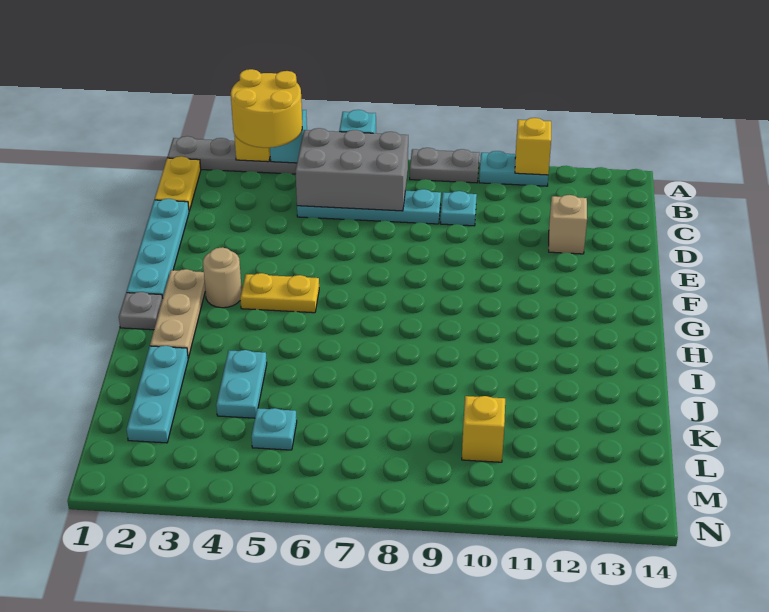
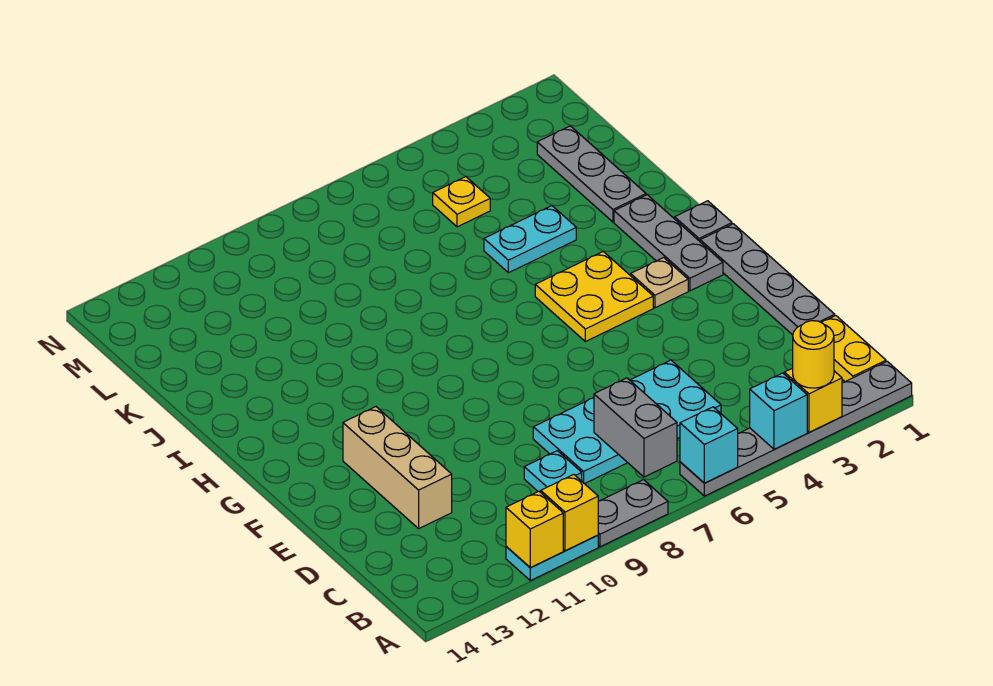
yellow round brick A3:B4 level 3 -> yellow round brick A3 level 3
grey brick B5:C7 level 2 -> grey brick B7:C7 level 2
cyan plate C5:C8 level 1 -> cyan plate C5:D8 level 1
cyan plate D1:G1 level 1 -> grey plate D1:G1 level 1
tan brick D12 level 1 -> tan brick D12:F12 level 1
tan plate G2:I2 level 1 -> grey plate G2:I2 level 1
tan round brick G3 level 1 -> tan plate G3 level 1
yellow plate G4:G5 level 1 -> yellow plate G4:H5 level 1
cyan plate J2:L2 level 1 -> grey plate J2:L2 level 1
cyan plate J4:K4 level 1 -> cyan plate J4:J5 level 1
cyan plate L5 level 1 -> yellow plate L5 level 1
yellow brick L10 level 1 -> yellow brick A10 level 2

